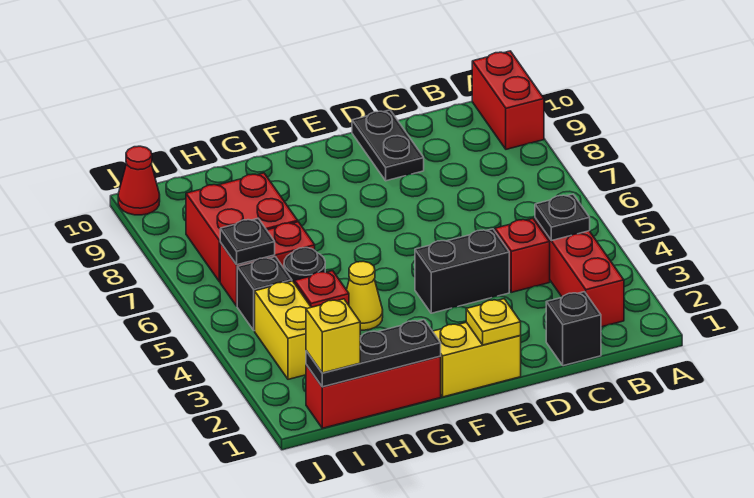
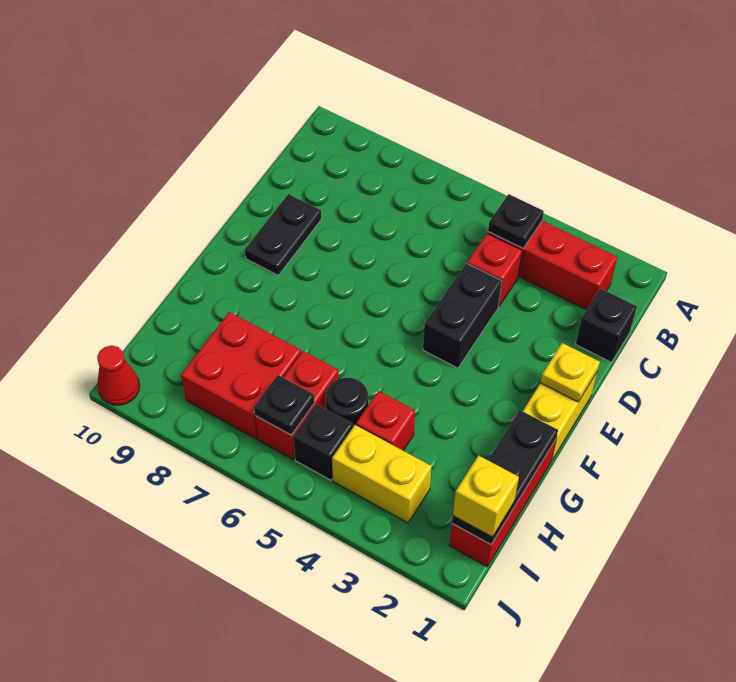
red brick A9:A10 level 1 -> none
black plate D9:D10 level 1 -> black plate D9:E9 level 1
yellow cone G4 level 1 -> none

